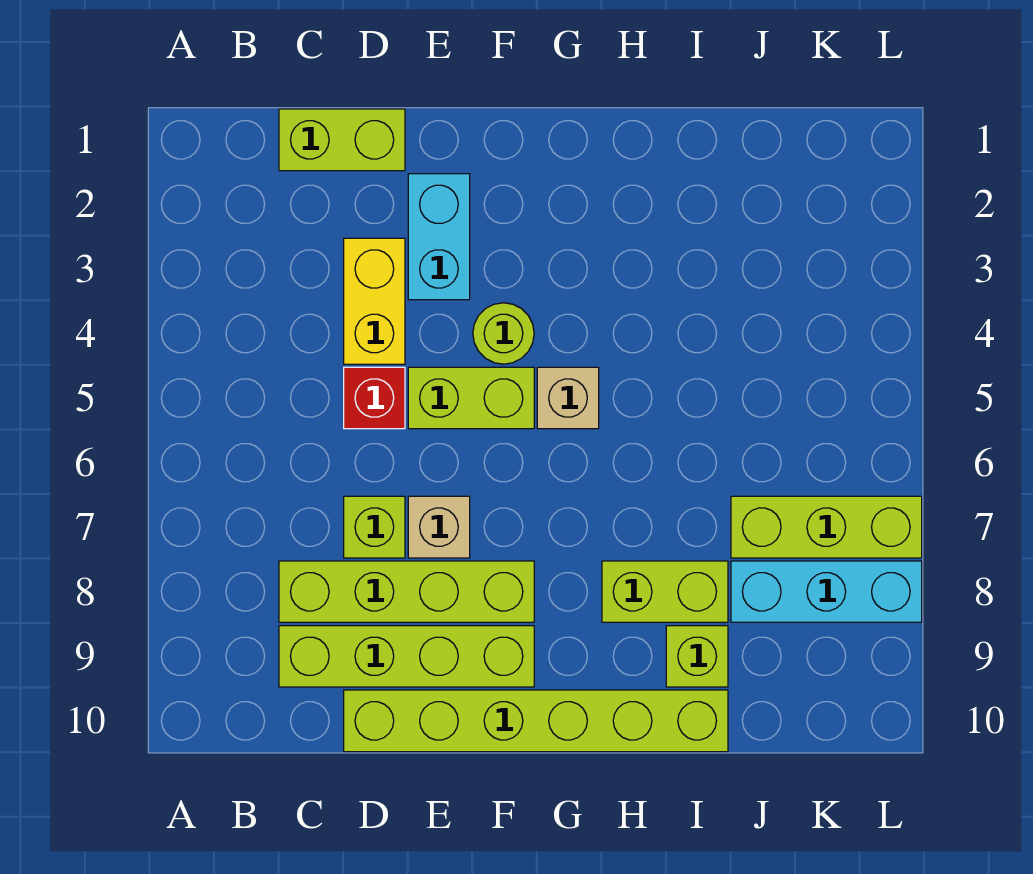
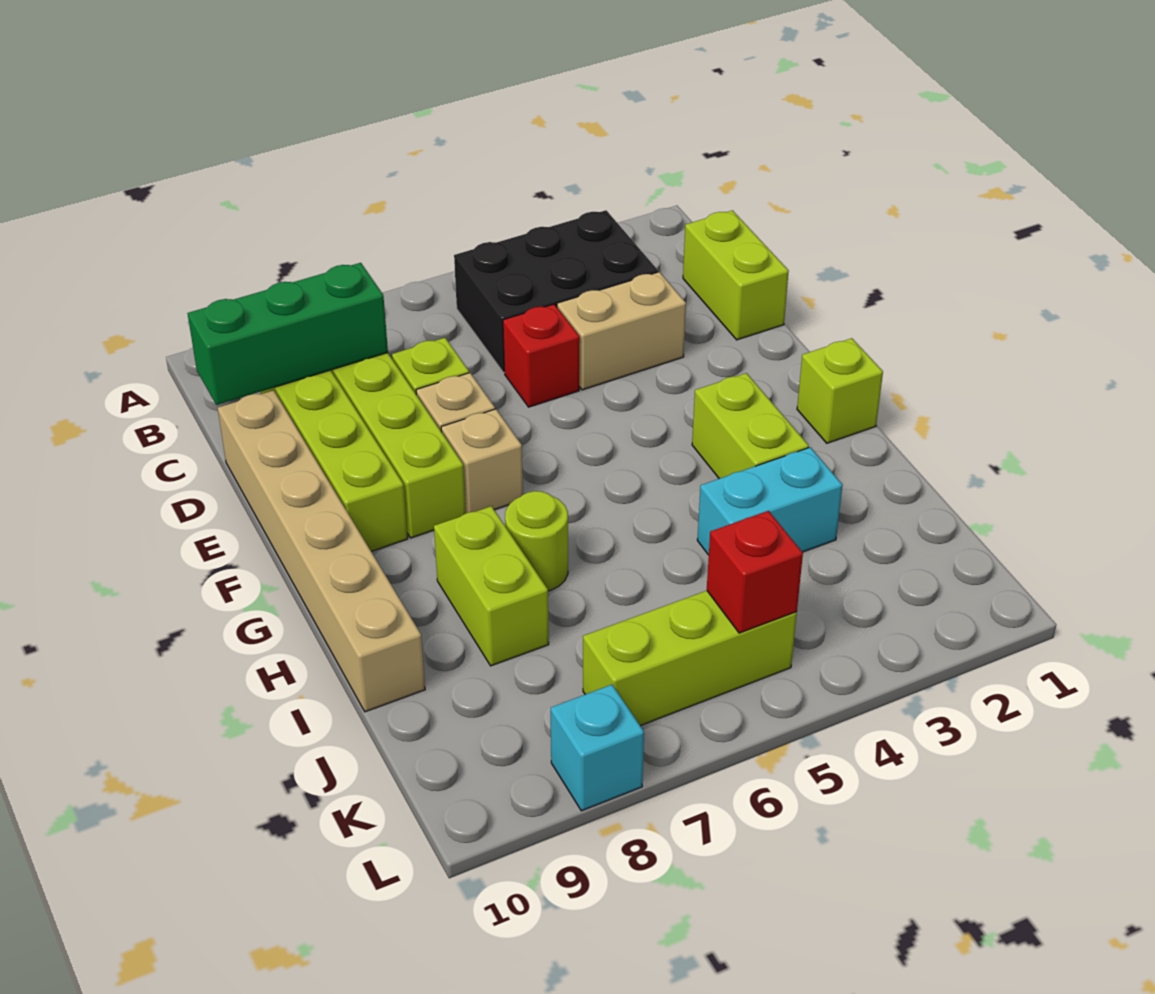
none -> black brick B3:C5 level 1
none -> green brick C8:C10 level 2
yellow brick D3:D4 level 1 -> tan brick D3:D4 level 1
lime brick D10:I10 level 1 -> tan brick D10:I10 level 1
cyan brick E2:E3 level 1 -> cyan brick I3:I4 level 1
lime brick E5:F5 level 1 -> lime brick G3:H3 level 1
lime round brick F4 level 1 -> lime round brick H7 level 1
tan brick G5 level 1 -> tan brick F7 level 1
lime brick I9 level 1 -> lime brick G1 level 1
lime brick J7:L7 level 1 -> lime brick K5:K7 level 1
cyan brick J8:L8 level 1 -> cyan brick L8 level 1
none -> red brick K5 level 2

